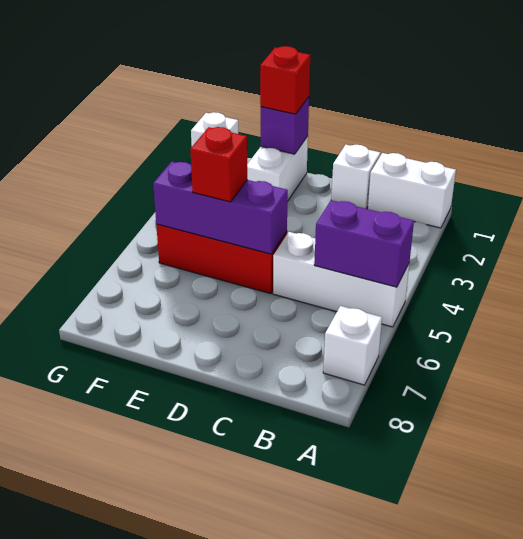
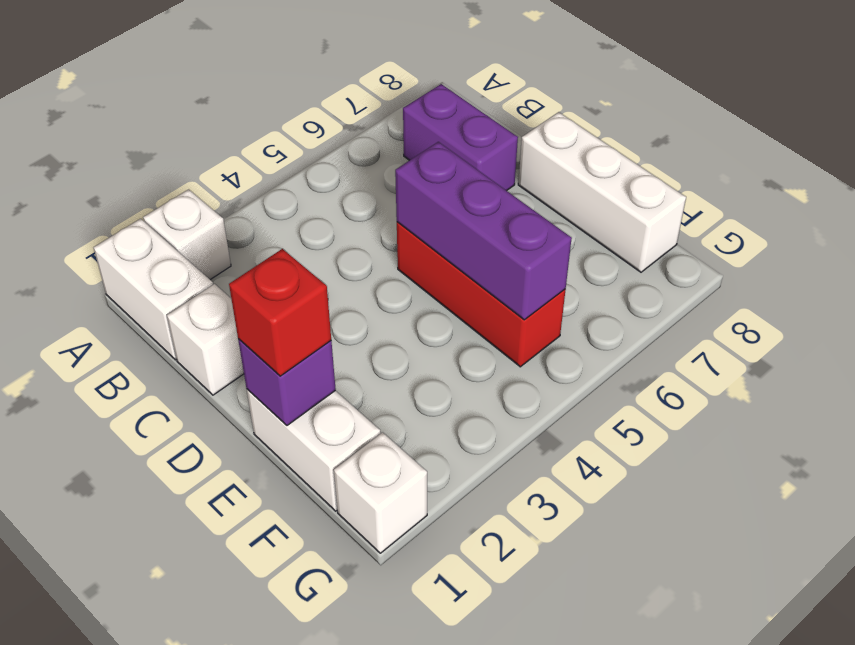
white brick A5:C5 level 1 -> white brick D8:F8 level 1
purple brick A5:B5 level 2 -> purple brick B7:C7 level 1
white brick A7 level 1 -> white brick A2 level 1
white brick E1:E2 level 1 -> white brick E1:F1 level 1
red brick E5 level 3 -> none

